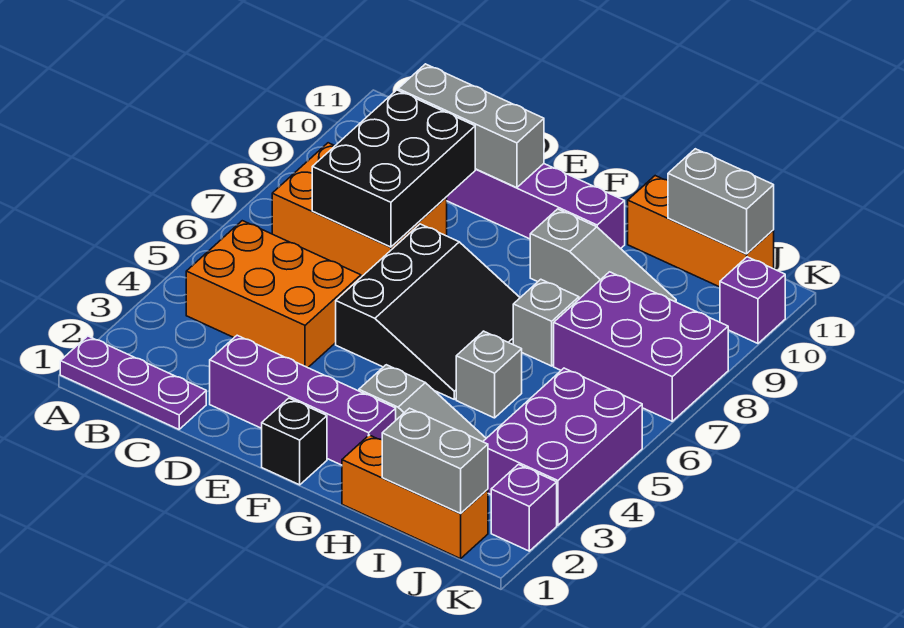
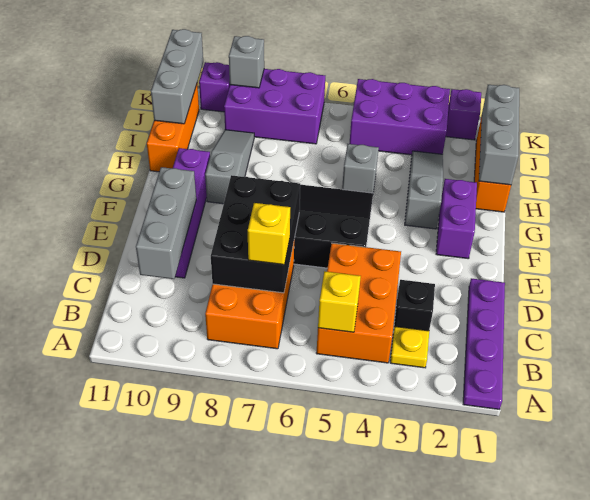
purple plate A1:C1 level 1 -> purple plate A1:D1 level 1
none -> yellow plate B3 level 1
none -> yellow brick B5 level 2
black brick C7:D9 level 2 -> black brick C7:E8 level 2
none -> yellow brick C7 level 3
purple brick D2:G2 level 1 -> purple brick F2:G2 level 1
black brick F1 level 1 -> black brick C3 level 1
grey brick H7 level 1 -> grey brick K9 level 2
grey brick I1:J1 level 2 -> grey brick H1:J1 level 2
purple brick I7:K8 level 1 -> purple brick J7:K9 level 1
grey brick I11:J11 level 2 -> grey brick I11:K11 level 2

